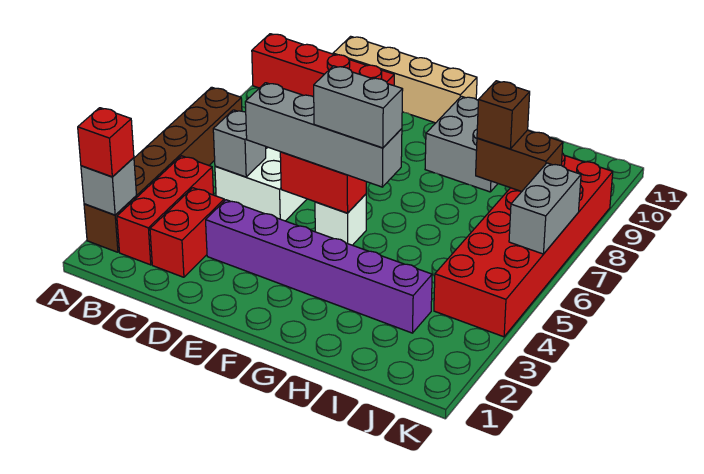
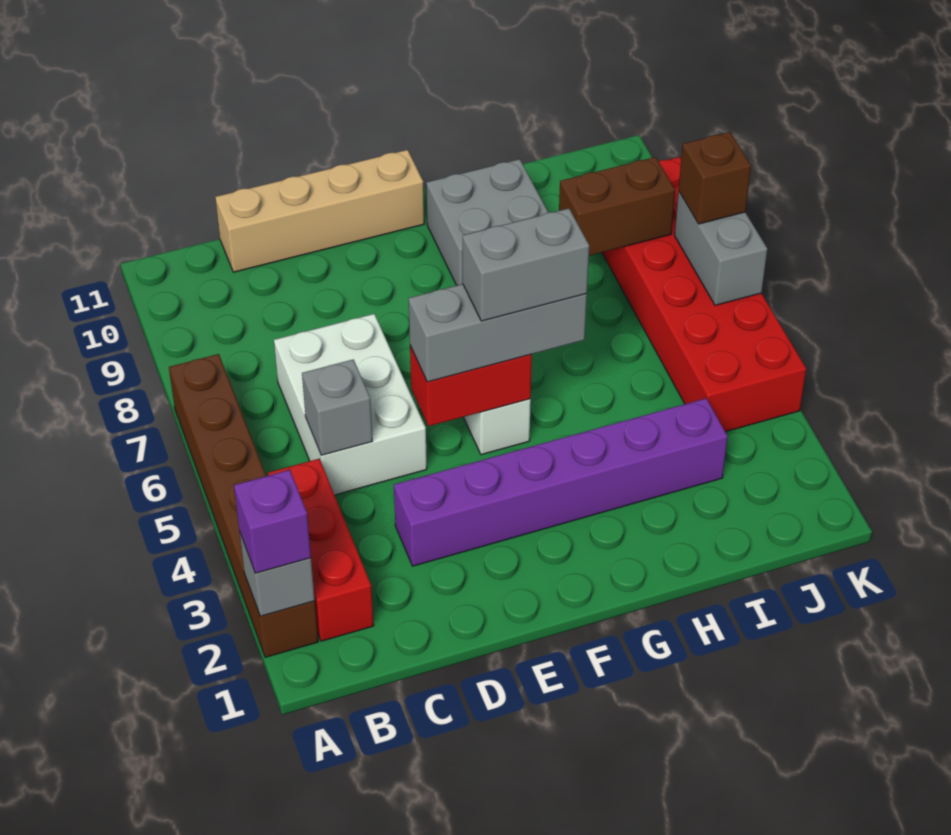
red brick A2 level 3 -> purple brick A2 level 3
red brick A10:D10 level 1 -> none
red brick C2:C3 level 1 -> none
grey brick D5:G5 level 3 -> grey brick E5:G5 level 3
brown brick I8 level 3 -> brown brick K7 level 3

